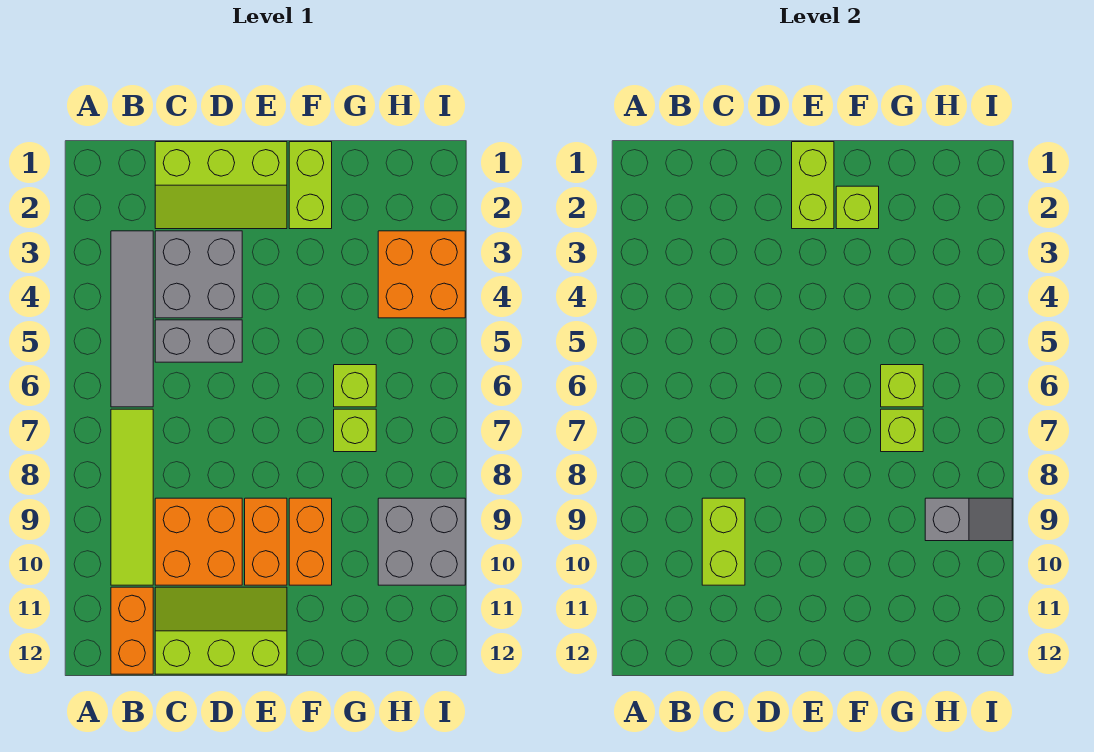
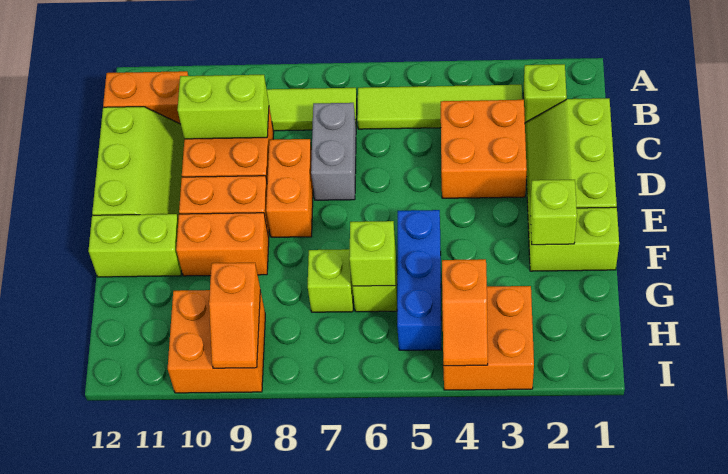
grey tile B3:B6 level 1 -> lime tile B3:B6 level 1
grey brick C3:D4 level 1 -> orange brick C3:D4 level 1
grey brick C5:D5 level 1 -> grey brick C7:D7 level 1
none -> orange brick D8:E8 level 1
lime brick E1:E2 level 2 -> lime brick F11:F12 level 1
none -> blue brick F5:H5 level 1
lime brick G7 level 2 -> lime brick B2 level 1
none -> orange slope H4:I4 level 2 top H
grey brick H9:I10 level 1 -> orange brick H9:I10 level 1
grey slope H9:I9 level 2 top H -> orange slope H9:I9 level 2 top H

